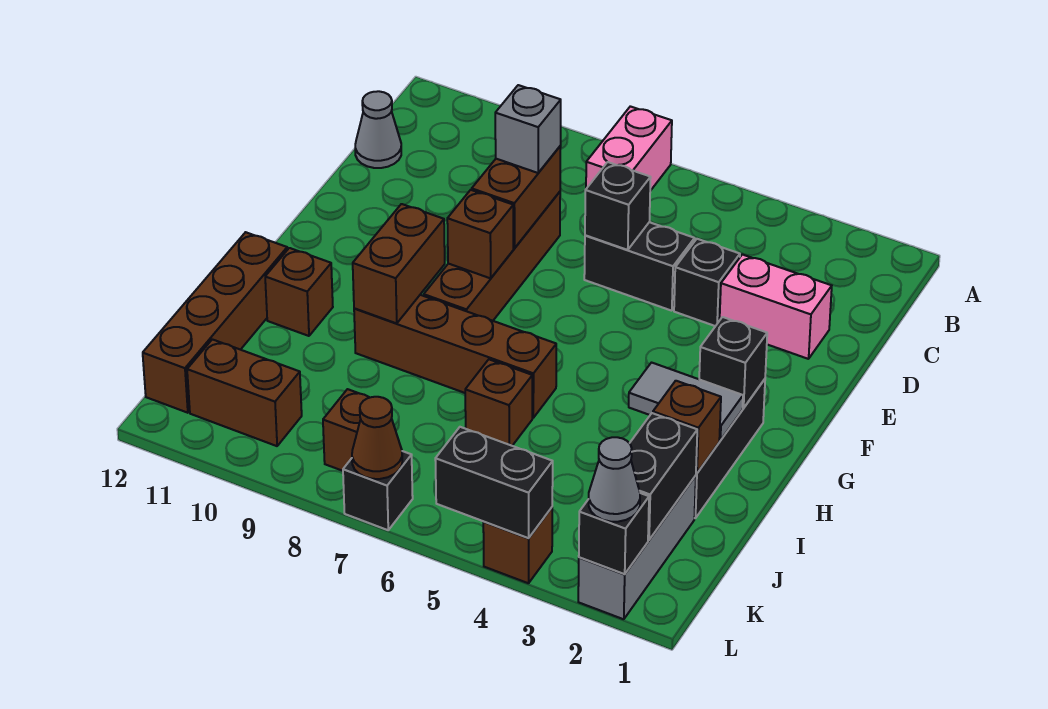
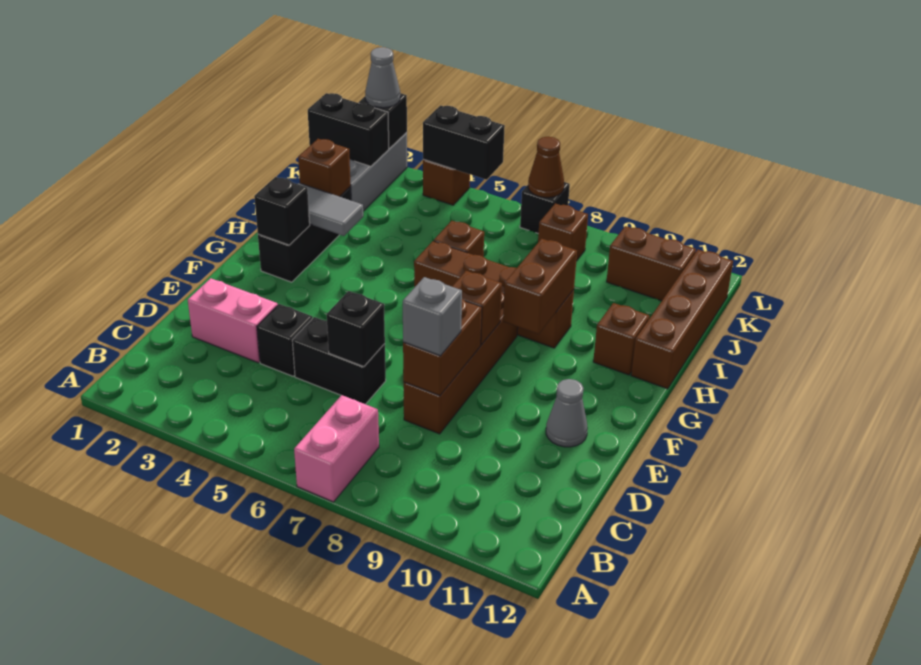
grey cone C12 level 1 -> grey cone E11 level 1
black brick J2:K2 level 2 -> black brick K1:K2 level 2

